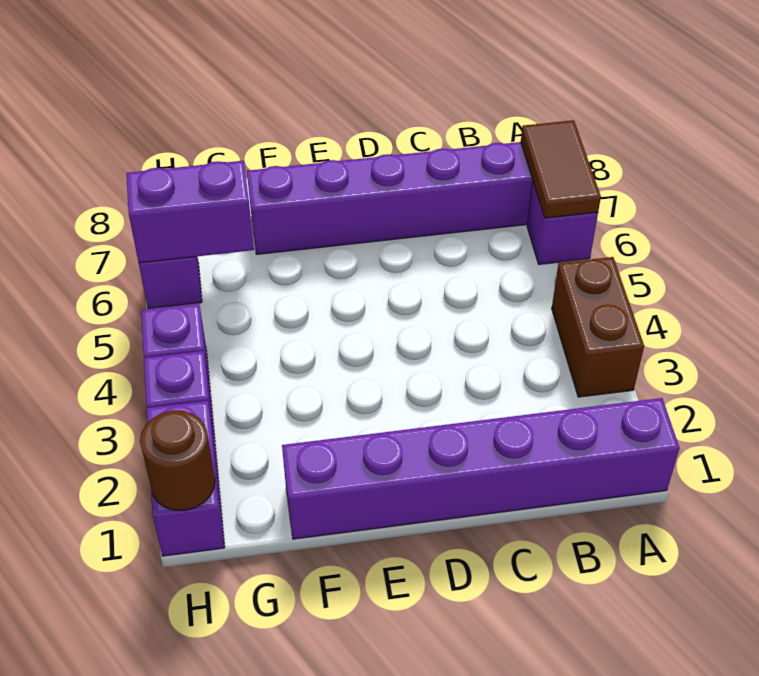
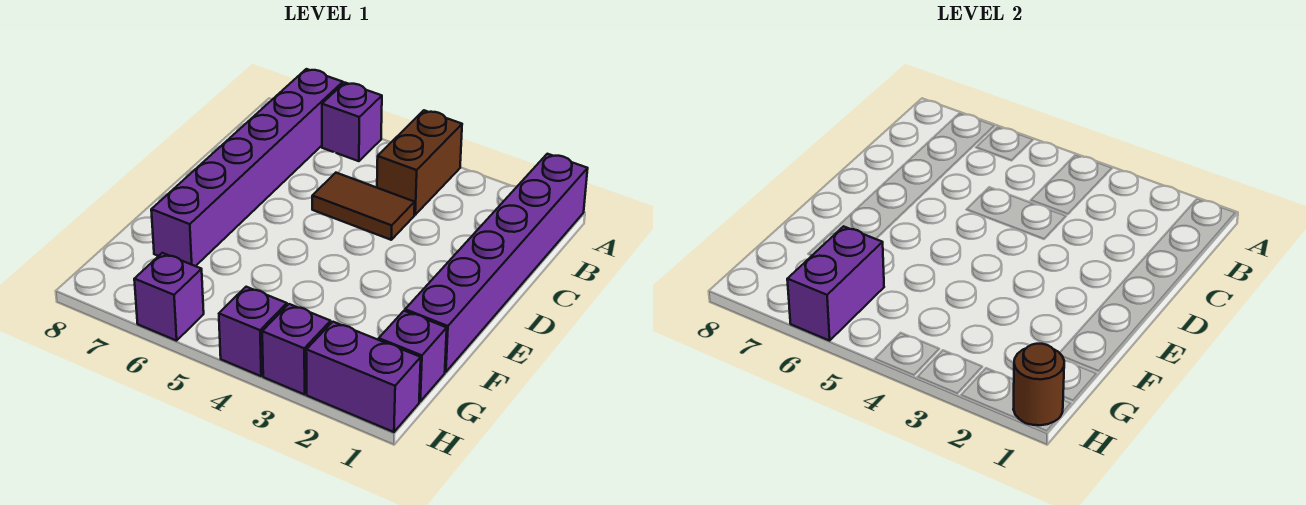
brown brick A3:A4 level 1 -> brown brick A4:B4 level 1
brown tile A6:A7 level 2 -> brown tile C4:C5 level 1
none -> purple brick G1 level 1

